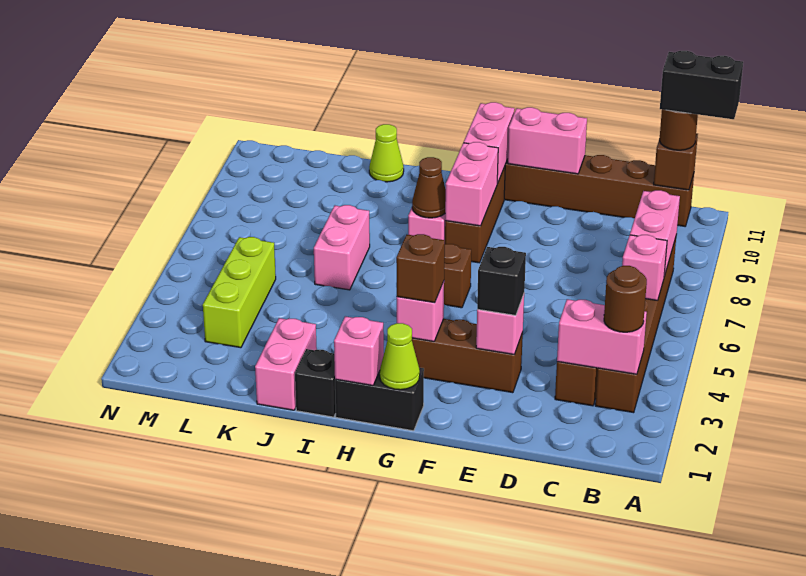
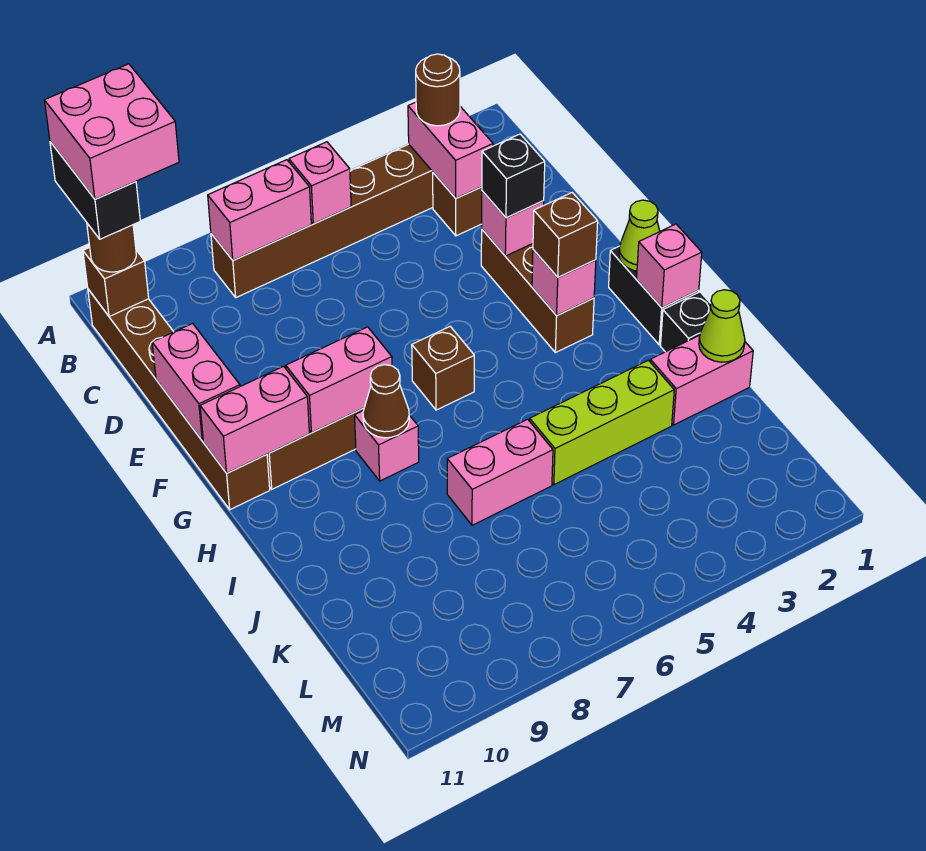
none -> pink brick A10:B11 level 5
lime cone J11 level 1 -> lime cone J1 level 2
lime brick L3:L5 level 1 -> lime brick J3:J5 level 1

